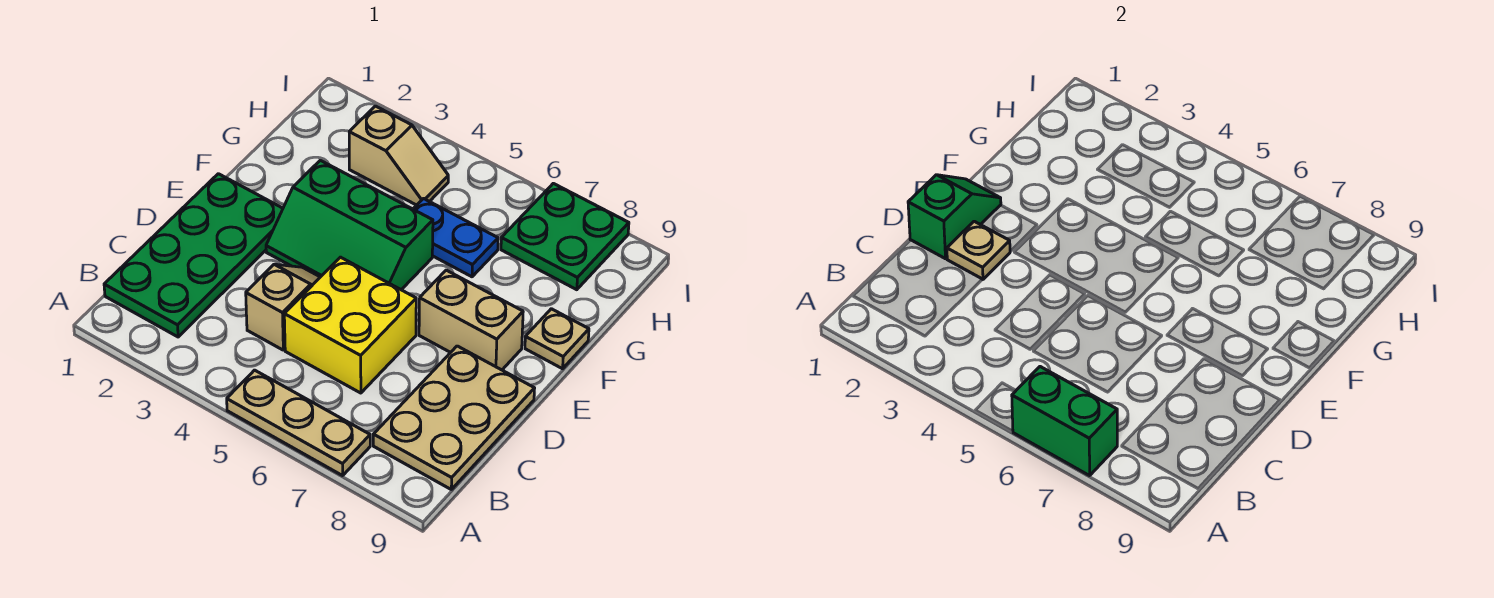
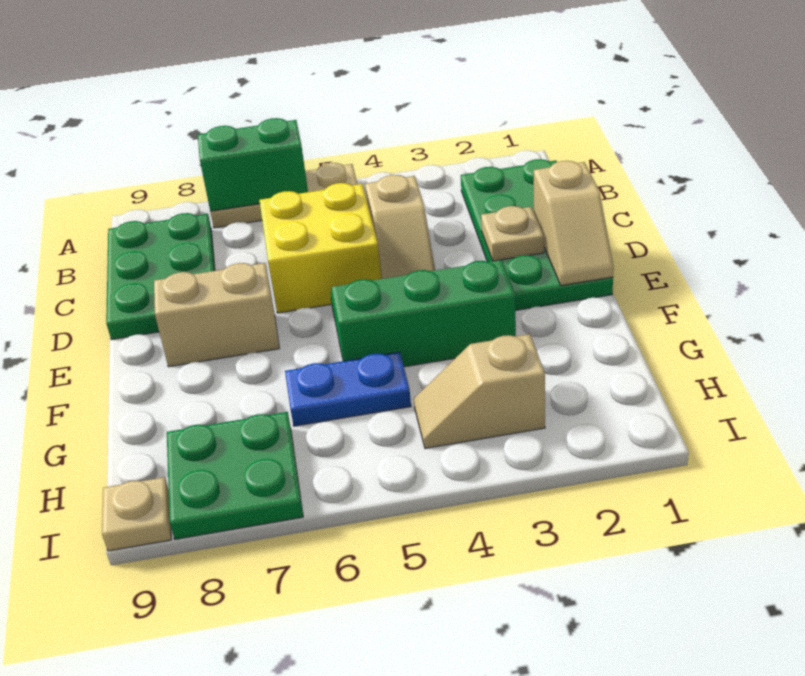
tan plate B8:D9 level 1 -> green plate B8:D9 level 1
green slope D1:E1 level 2 top D -> tan slope D1:E1 level 2 top D
tan plate F9 level 1 -> tan plate I9 level 1

